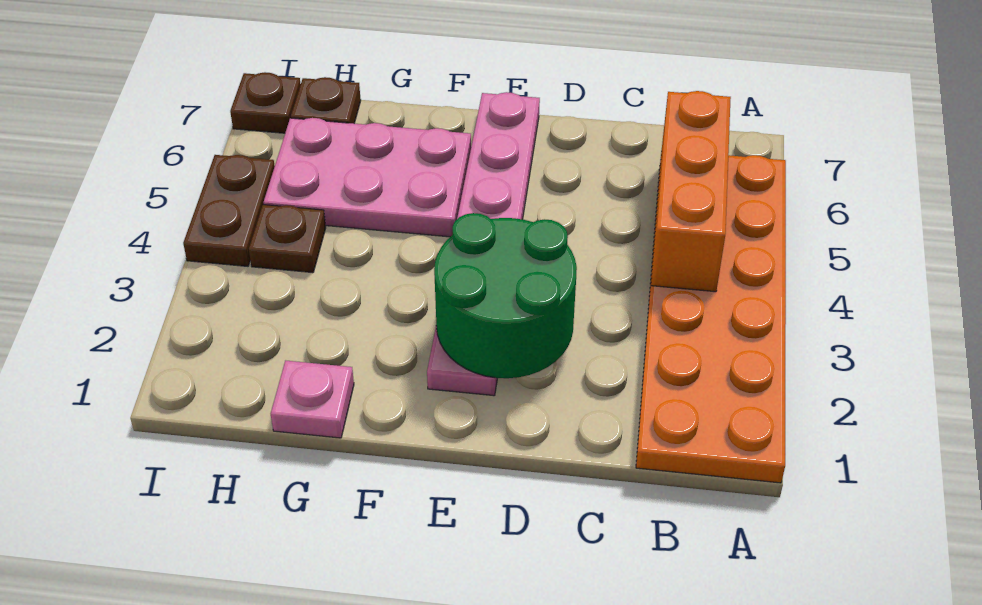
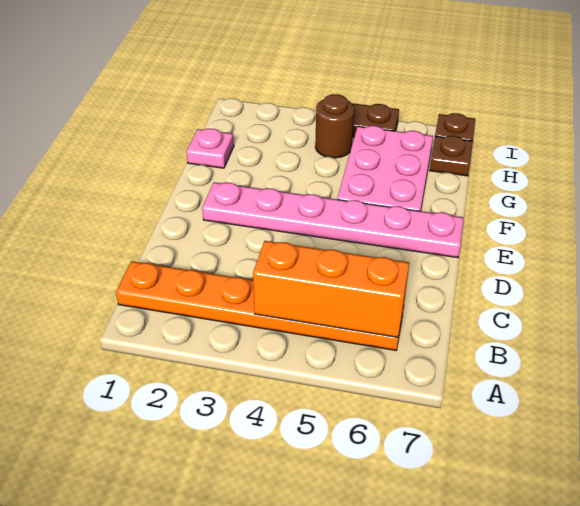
orange plate A1:B6 level 1 -> orange plate B1:B6 level 1
green round brick D2:E3 level 2 -> none
brown plate H4 level 1 -> brown round brick H4 level 1

